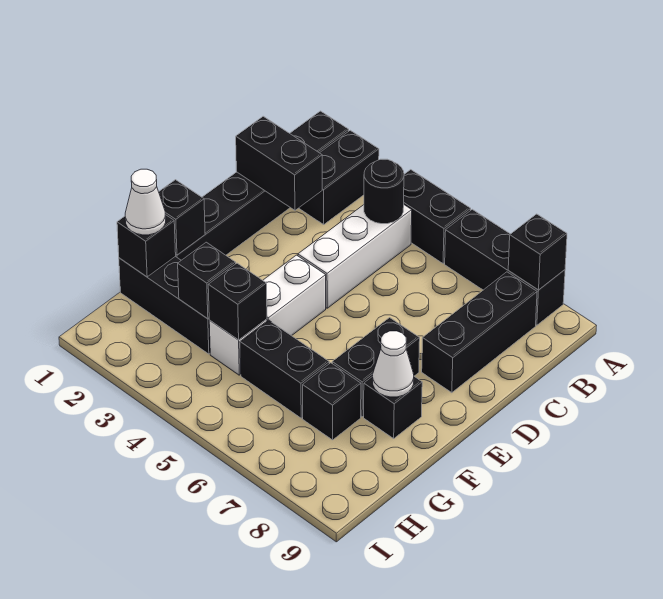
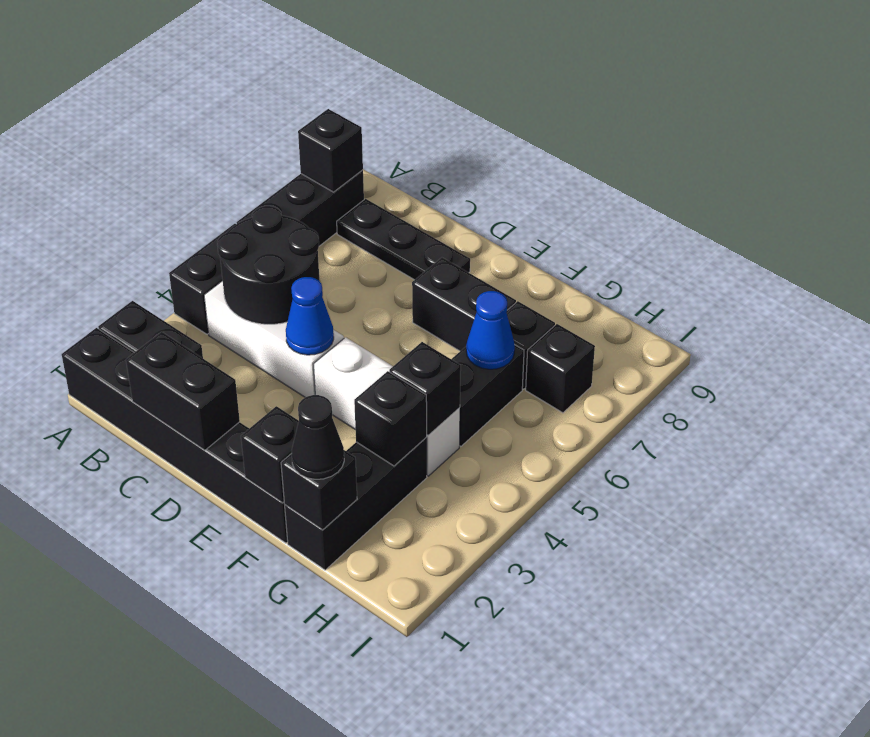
black round brick B4 level 2 -> black round brick B4:C5 level 2
black brick B8:D8 level 1 -> black plate B8:D8 level 1
black brick C1:C2 level 2 -> black brick C1:D1 level 2
none -> blue cone D4 level 2
black brick F8 level 1 -> black brick H7 level 1
white cone F8 level 2 -> none
white cone G1 level 3 -> black cone G1 level 3
none -> blue cone G6 level 2

